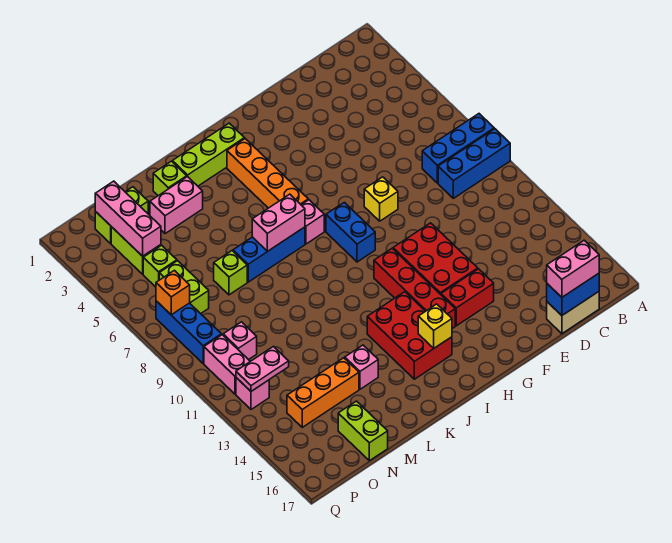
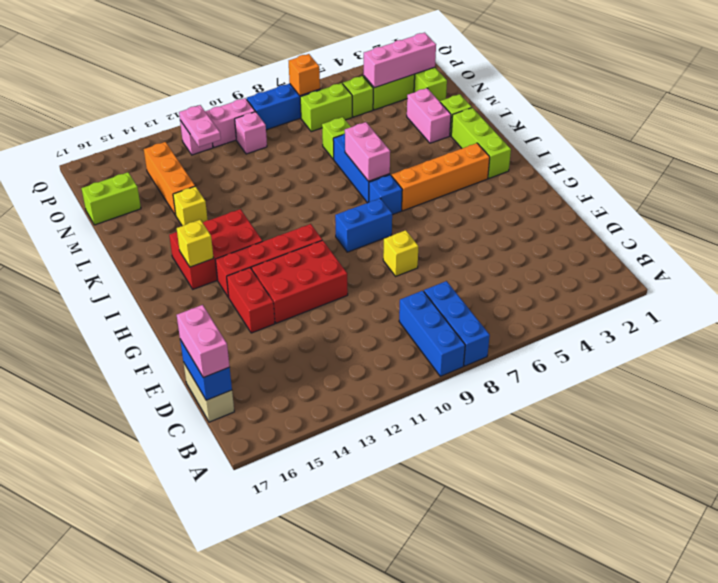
pink brick I7 level 1 -> blue brick I7 level 1
pink brick L14 level 1 -> yellow brick L14 level 1

